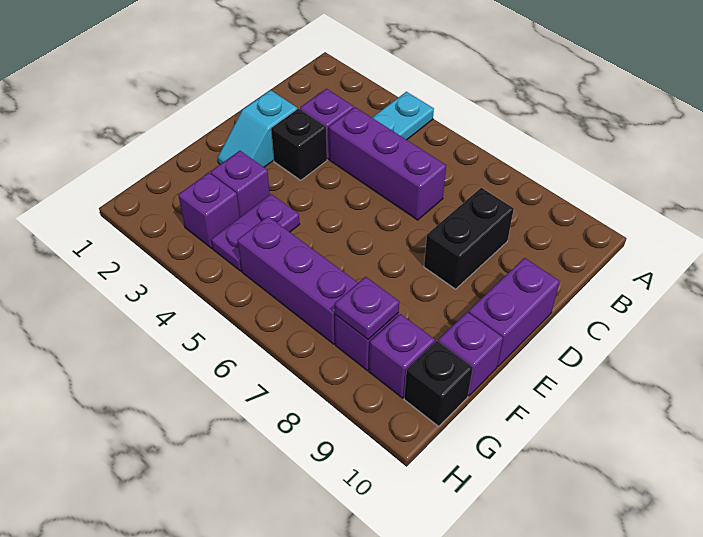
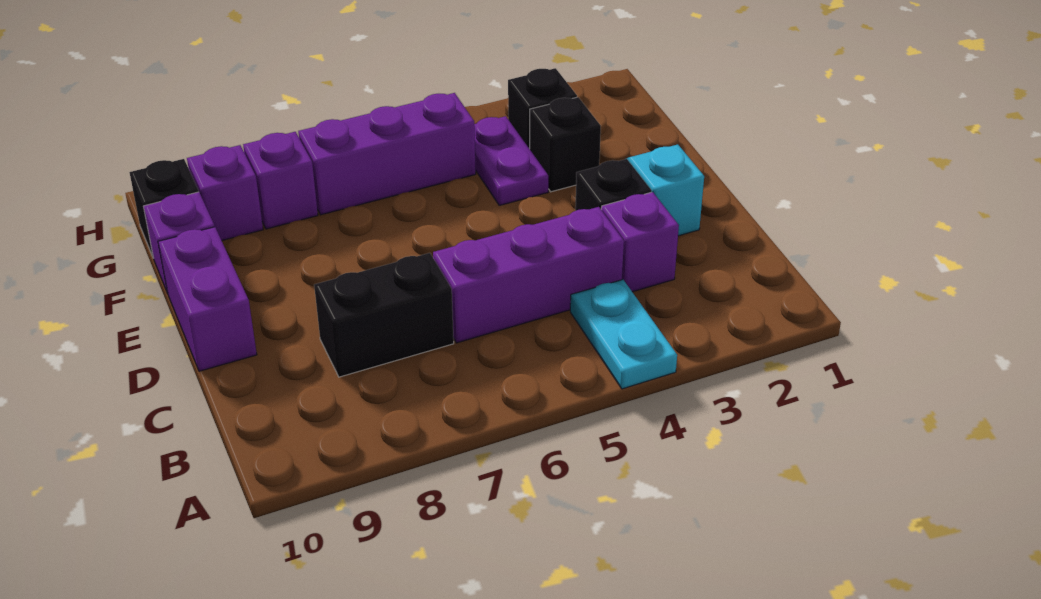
black brick C8:D8 level 1 -> black brick C7:C8 level 1
purple brick F3 level 1 -> black brick F3 level 1
purple brick G3 level 1 -> black brick G3 level 1
purple plate G8 level 2 -> none

